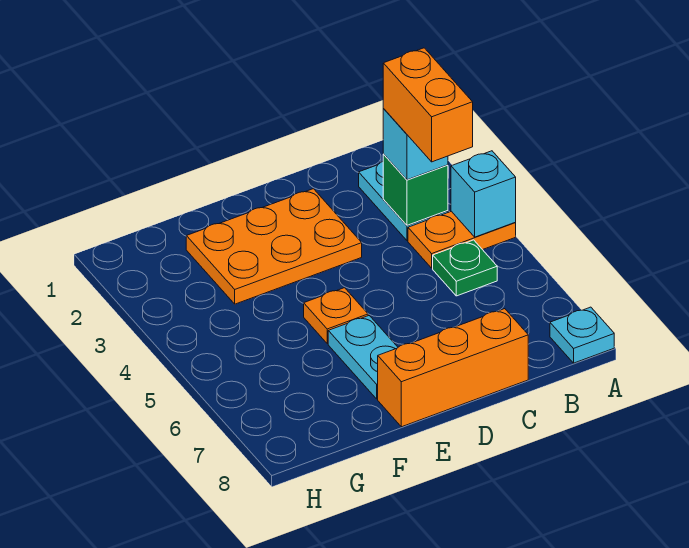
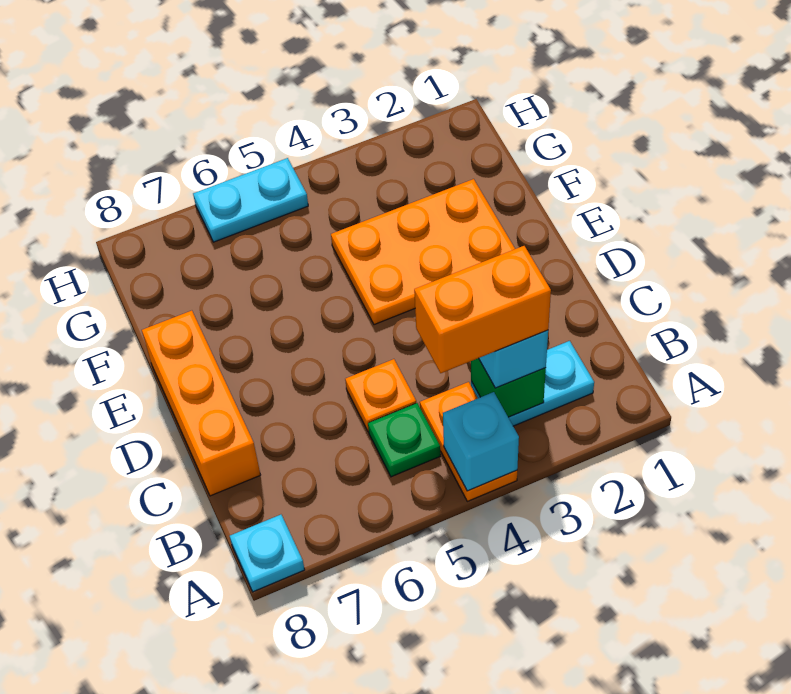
orange plate D2:F3 level 1 -> orange plate E2:F4 level 1
orange plate E5 level 1 -> orange plate C5 level 1
cyan plate E6:E7 level 1 -> cyan plate H5:H6 level 1

